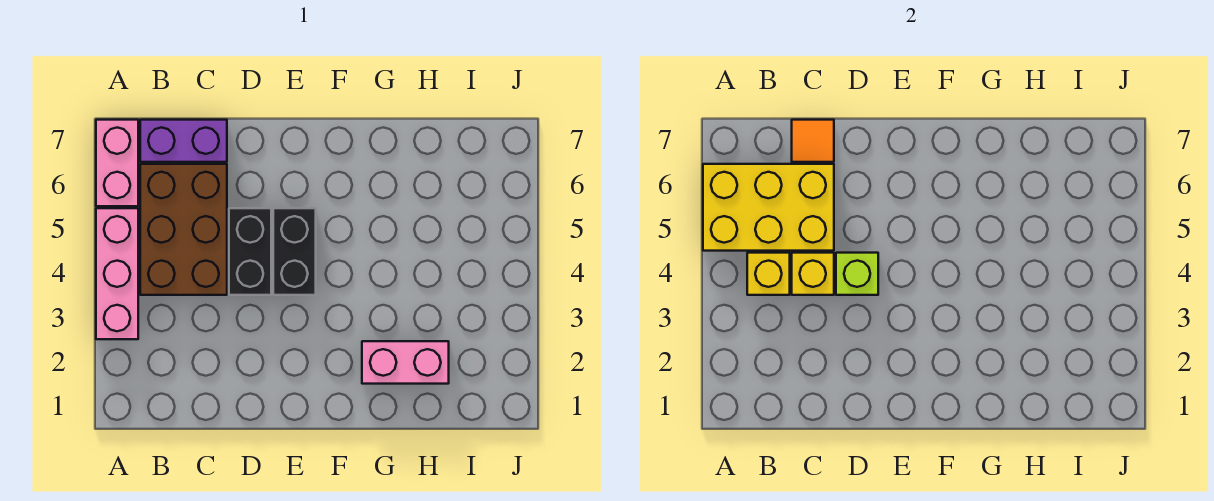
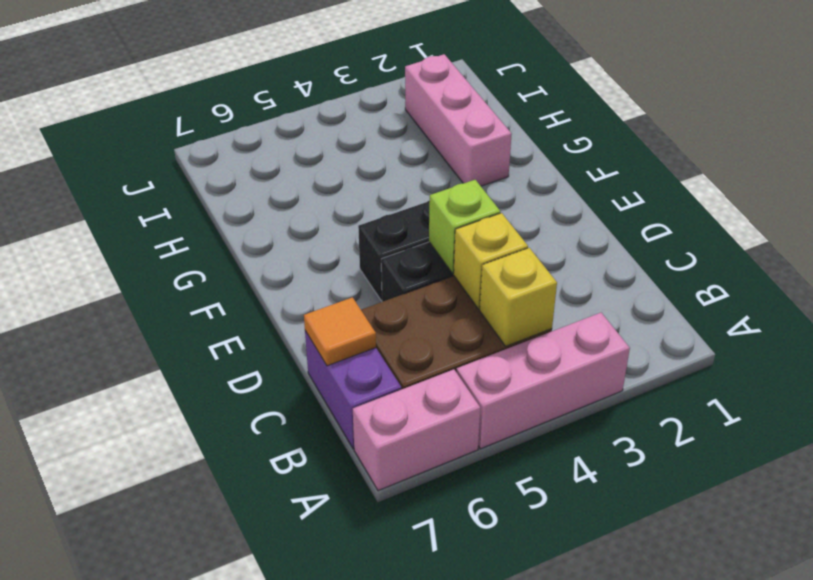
yellow brick A5:C6 level 2 -> none
pink brick G2:H2 level 1 -> pink brick G2:I2 level 1

